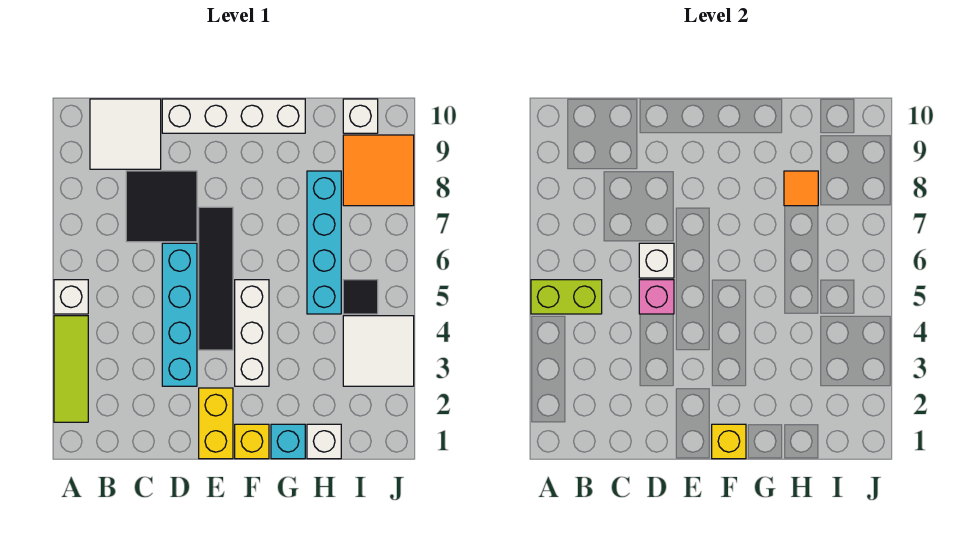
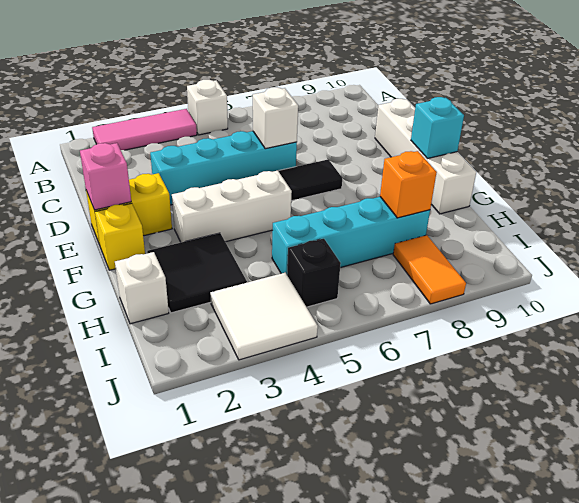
lime tile A2:A4 level 1 -> pink tile A2:A4 level 1
lime brick A5:B5 level 2 -> none
white tile B9:C10 level 1 -> none
black tile C7:D8 level 1 -> black tile G2:H3 level 1
pink brick D5 level 2 -> pink brick E1 level 2
yellow brick F1 level 2 -> none
cyan brick G1 level 1 -> cyan brick F10 level 2
orange tile H8 level 2 -> orange brick H8 level 2
black tile I5 level 1 -> black brick I5 level 1
orange tile I8:J9 level 1 -> orange tile I8:J8 level 1
white brick I10 level 1 -> none

